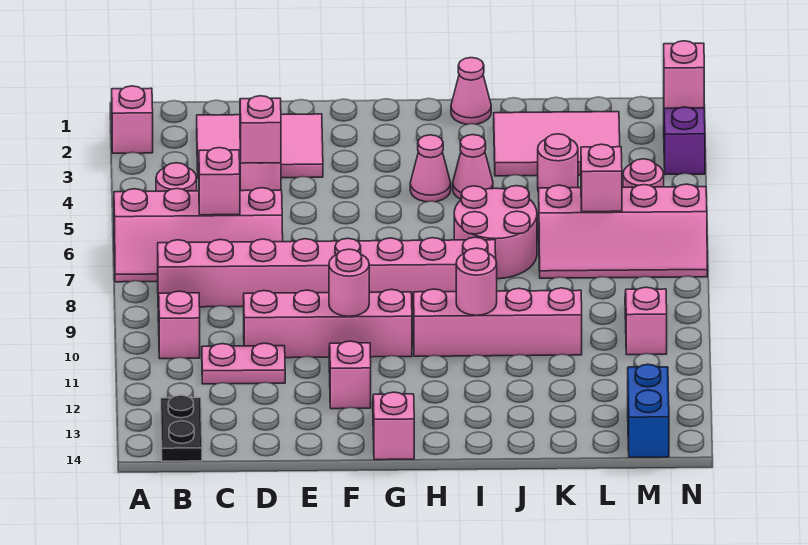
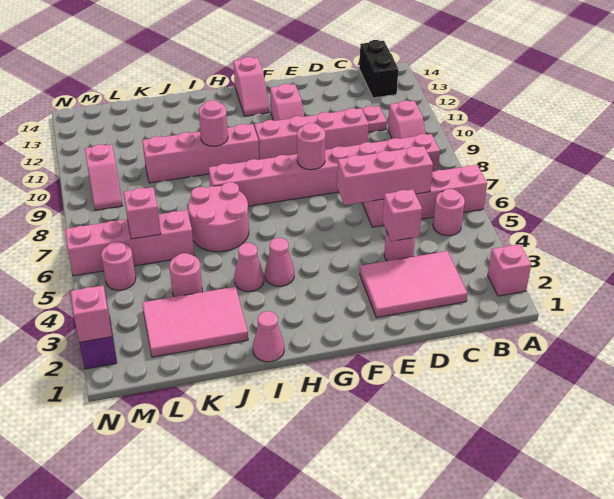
black plate B13:B14 level 1 -> black brick B13:B14 level 1
pink brick C6 level 2 -> pink brick C6:E6 level 2
pink round brick F10 level 2 -> pink round brick F8 level 2
blue brick M13:M14 level 1 -> none

